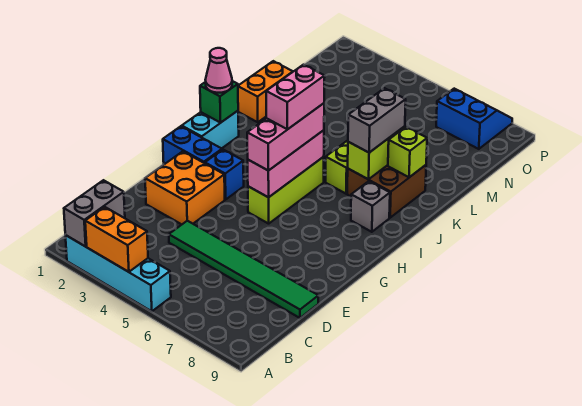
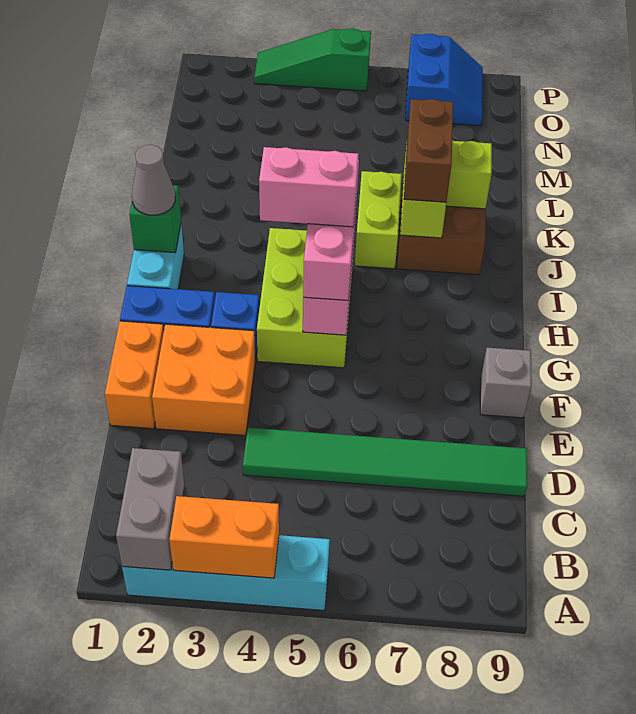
lime brick G5:I5 level 1 -> lime brick G4:I5 level 1
pink brick H5:I5 level 4 -> pink brick H4:H5 level 4
pink cone I1 level 3 -> grey cone I1 level 3
grey brick I8 level 1 -> grey brick F9 level 1
grey brick J7:K7 level 3 -> brown brick J7:K7 level 3
orange brick K1:L1 level 1 -> orange brick E1:F1 level 1
blue slope O7:P8 level 1 top O -> blue slope O7:P8 level 1 top 7
none -> green slope P3:P5 level 1 top 5

